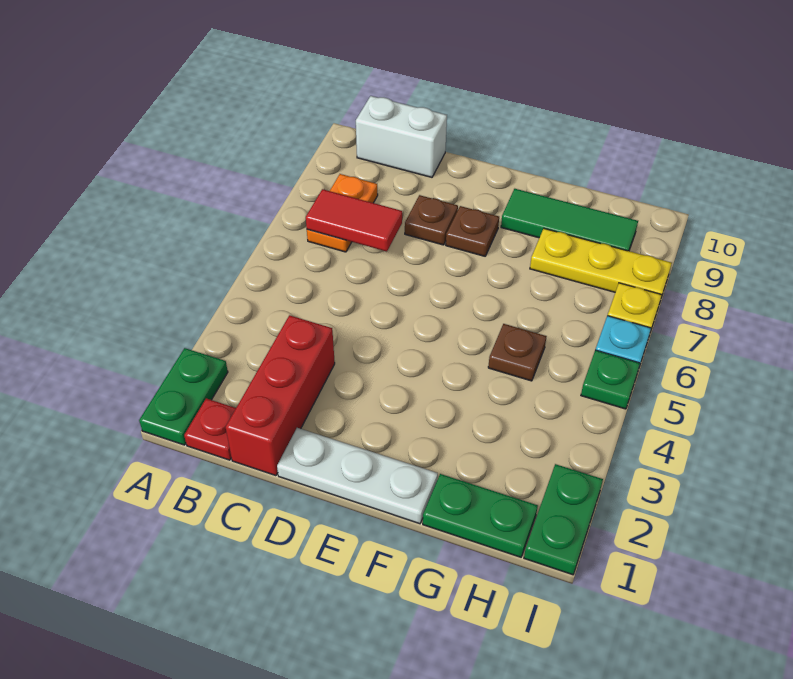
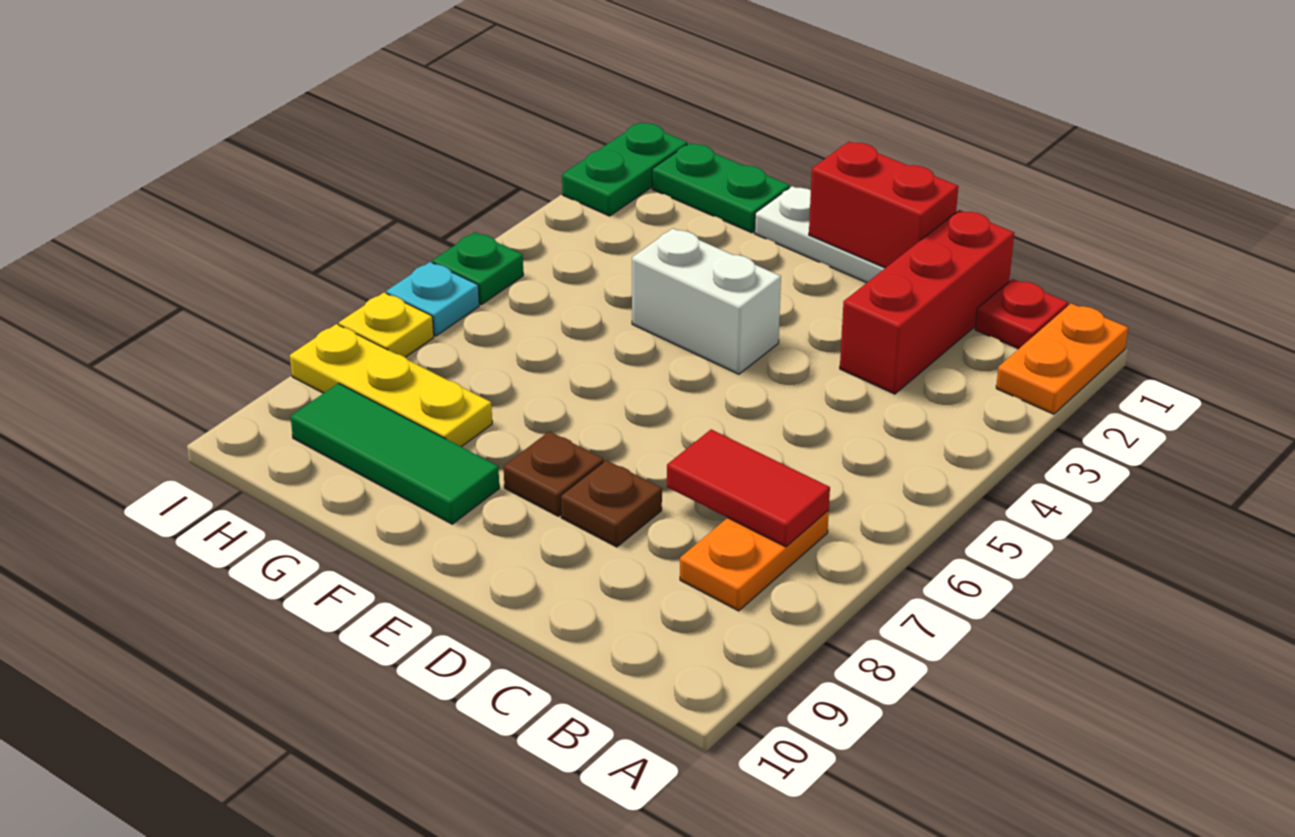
green plate A1:A2 level 1 -> orange plate A1:A2 level 1
white brick B10:C10 level 1 -> white brick E4:F4 level 1
none -> red brick D1:E1 level 2
brown plate G5 level 1 -> none

